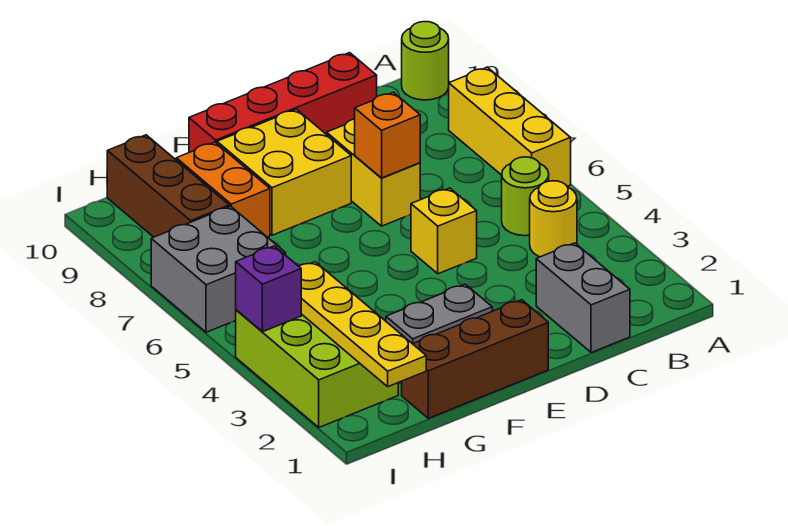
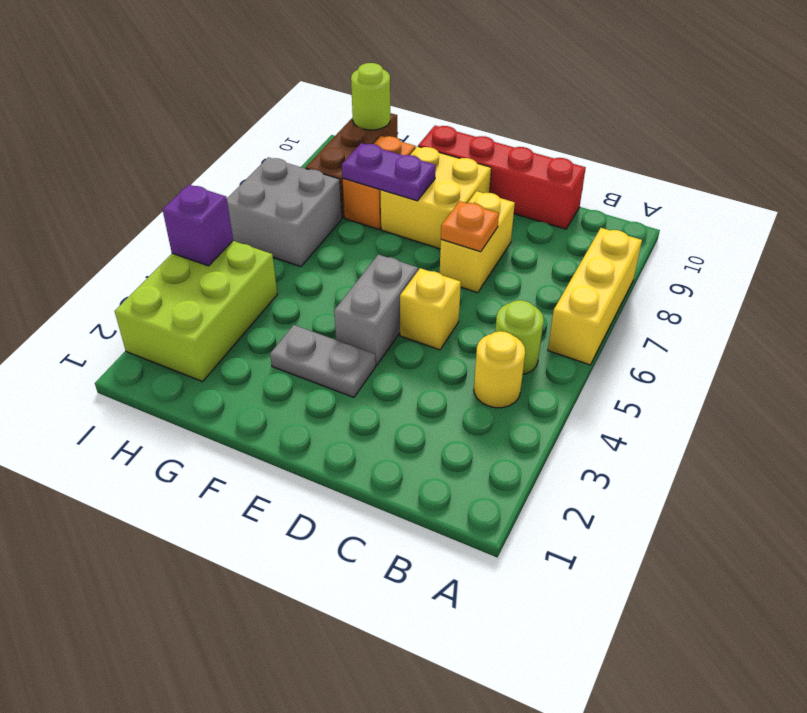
lime round brick A10 level 1 -> lime round brick H10 level 2
grey brick C1:C2 level 1 -> grey brick E4:E5 level 1
orange brick D7 level 2 -> orange plate D7 level 2
brown brick E1:G1 level 1 -> none
none -> purple plate F8:G8 level 2
yellow plate H1:H4 level 2 -> none

